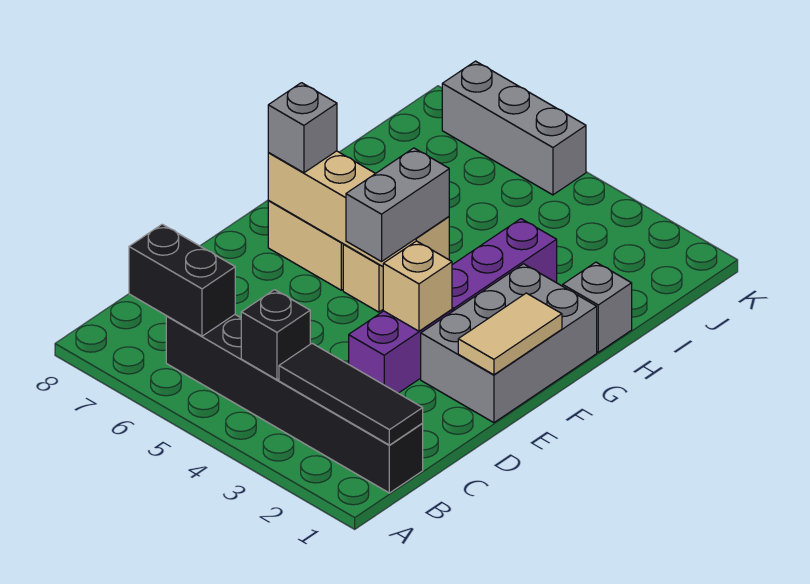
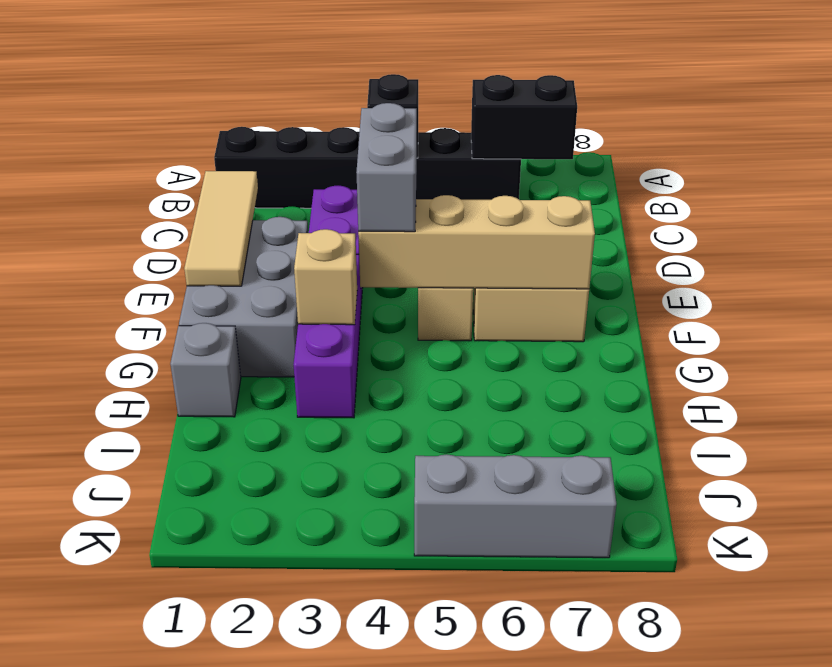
black tile B1:B3 level 2 -> none
tan tile E1:F1 level 2 -> tan tile D1:F1 level 2
tan brick E3 level 2 -> tan brick G3 level 2
grey brick F7 level 3 -> none

